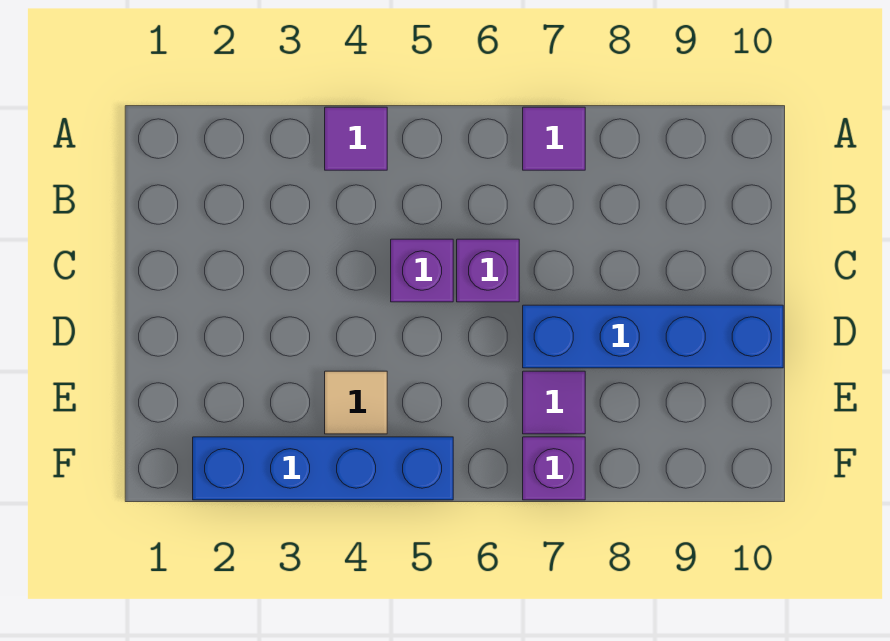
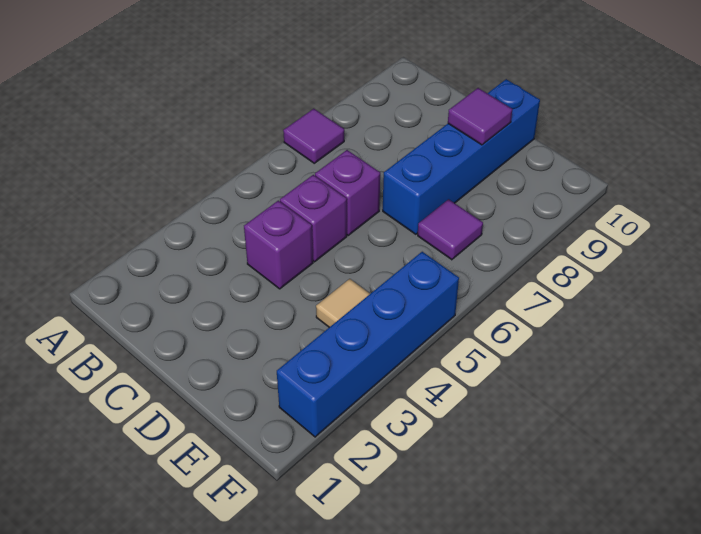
purple tile A4 level 1 -> purple tile D9 level 2
purple brick F7 level 1 -> purple brick C4 level 1

